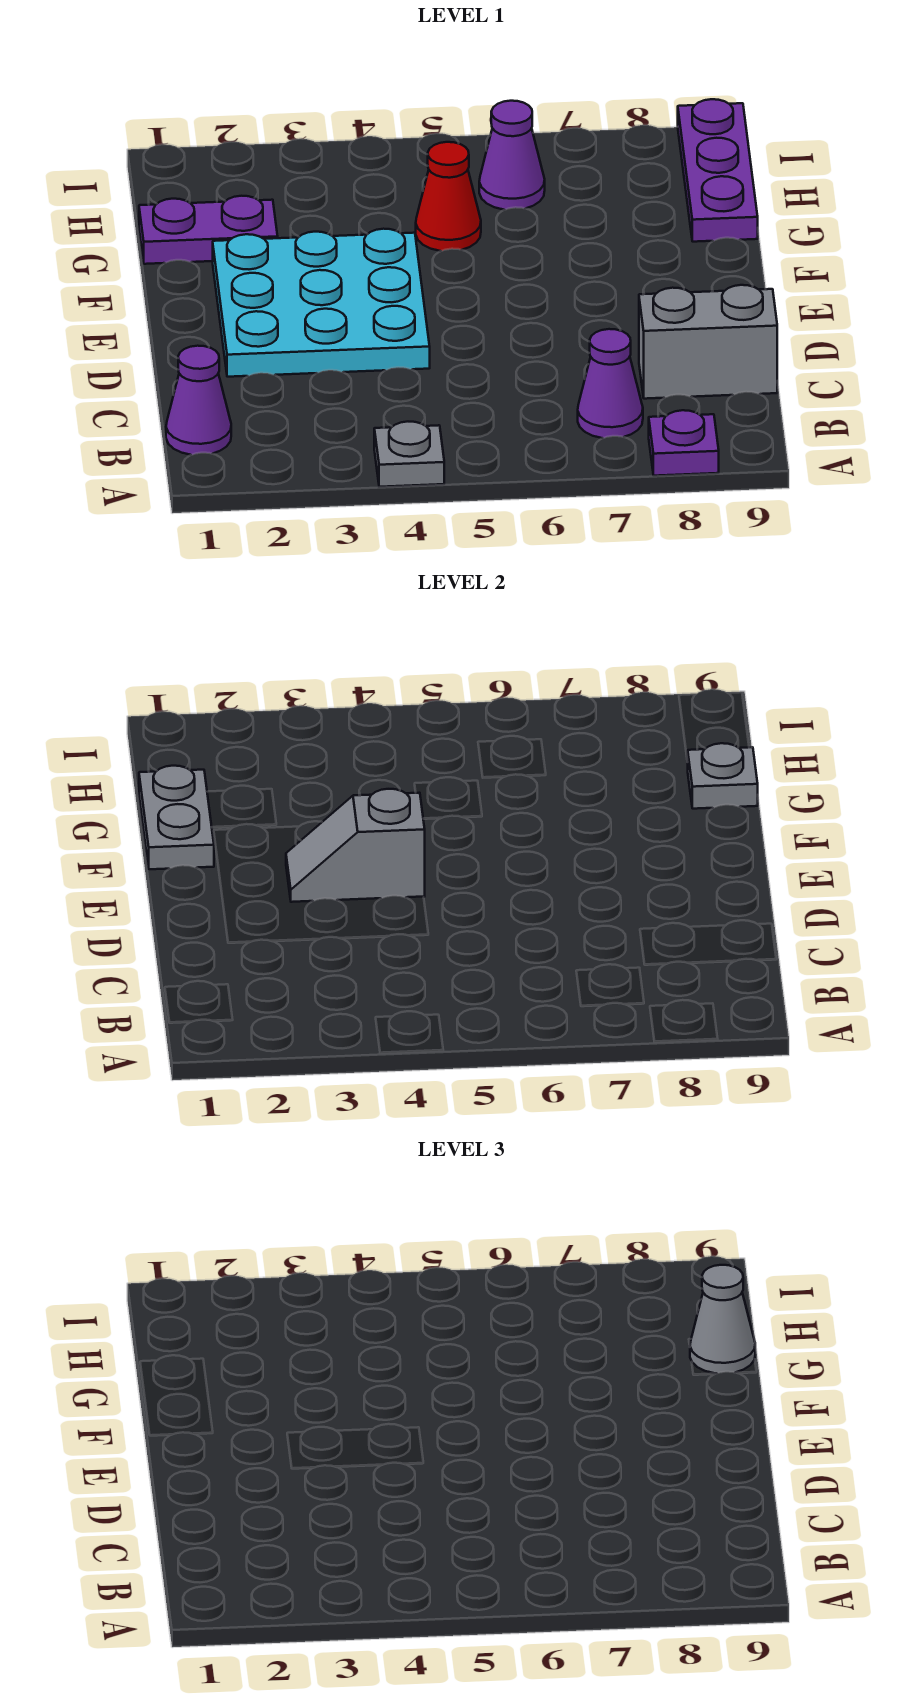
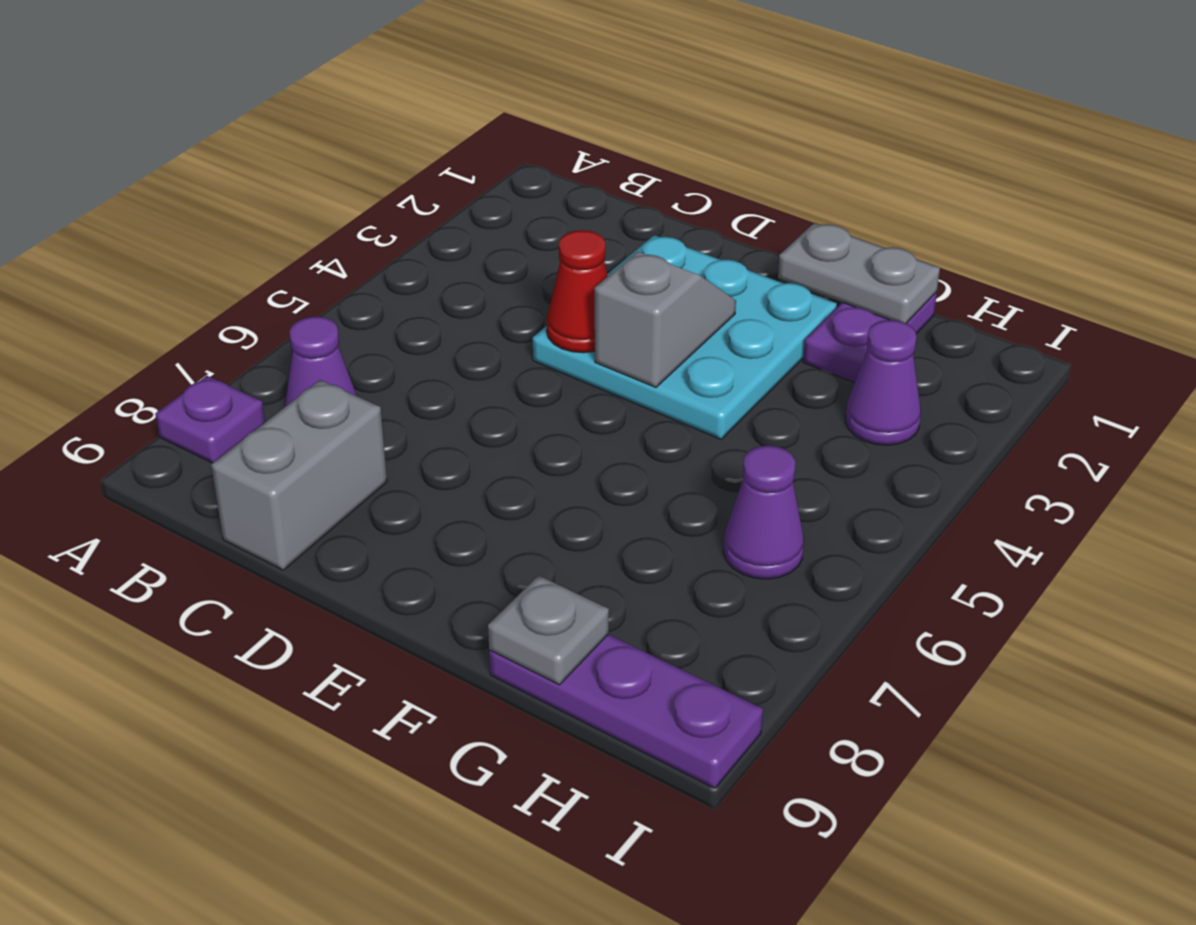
grey plate A4 level 1 -> none
purple cone B1 level 1 -> purple cone H3 level 1
red cone G5 level 1 -> red cone D4 level 2
grey cone G9 level 3 -> none

